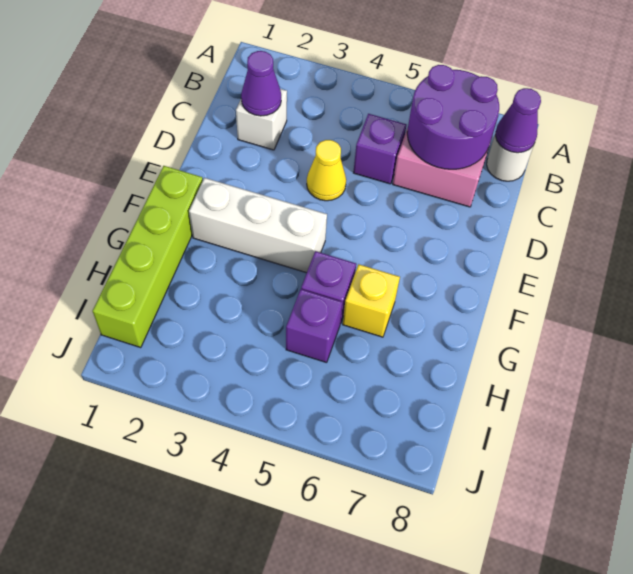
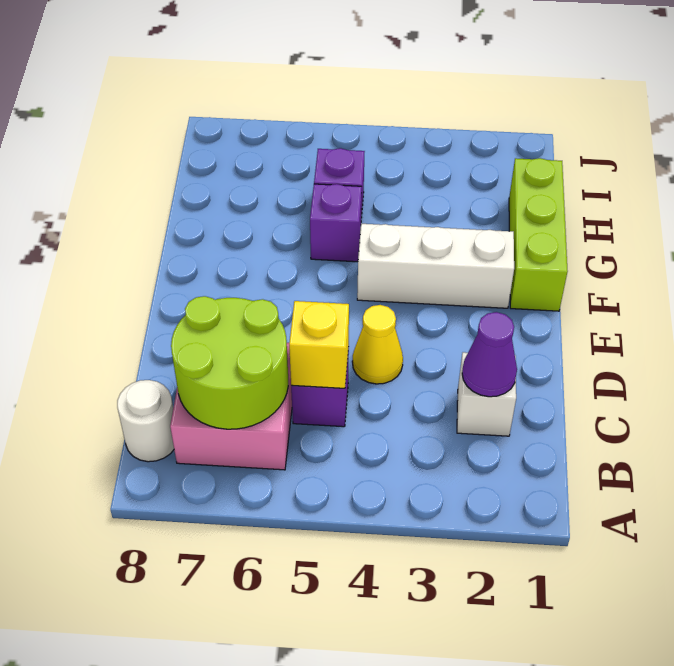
purple round brick B6:C7 level 2 -> lime round brick B6:C7 level 2
purple cone B8 level 2 -> none
lime brick F1:I1 level 1 -> lime brick F1:H1 level 1
yellow brick G6 level 1 -> yellow brick C5 level 2

